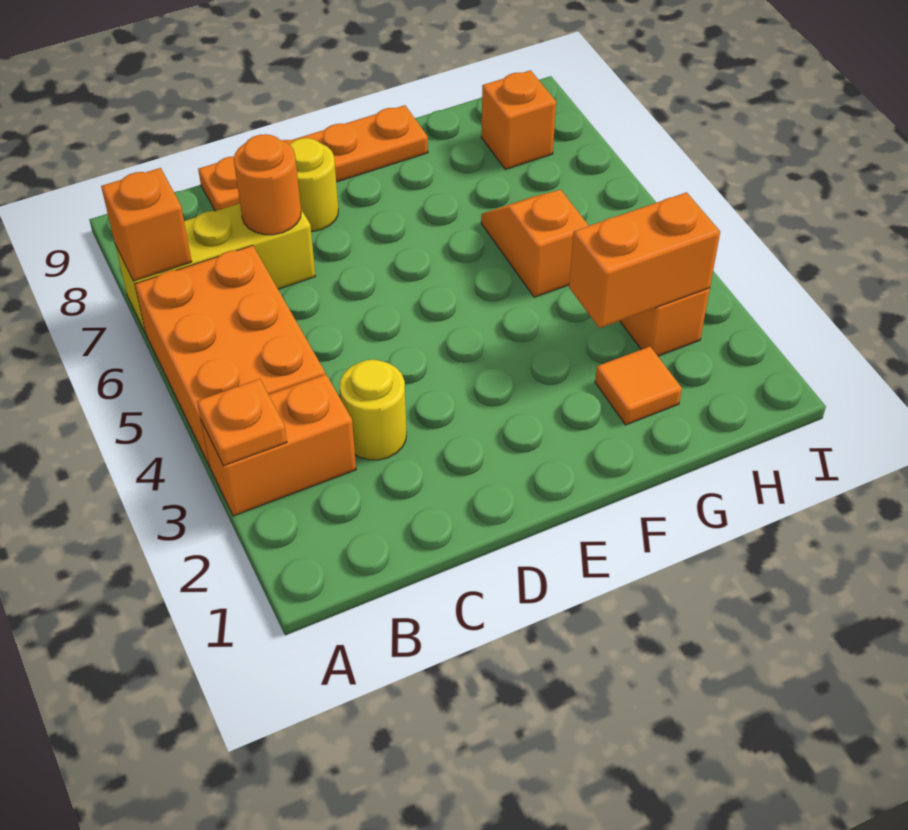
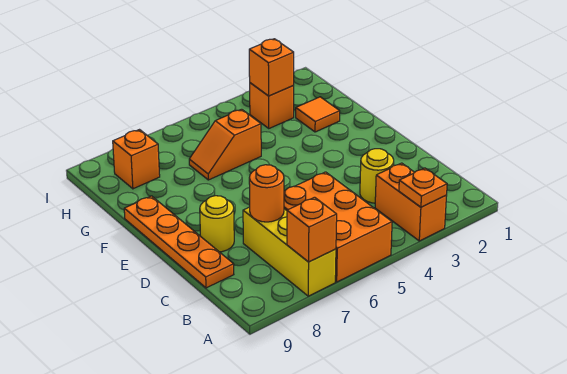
orange brick A4:B6 level 1 -> orange brick A5:C6 level 1
orange brick G3:H3 level 2 -> orange brick H3 level 2

